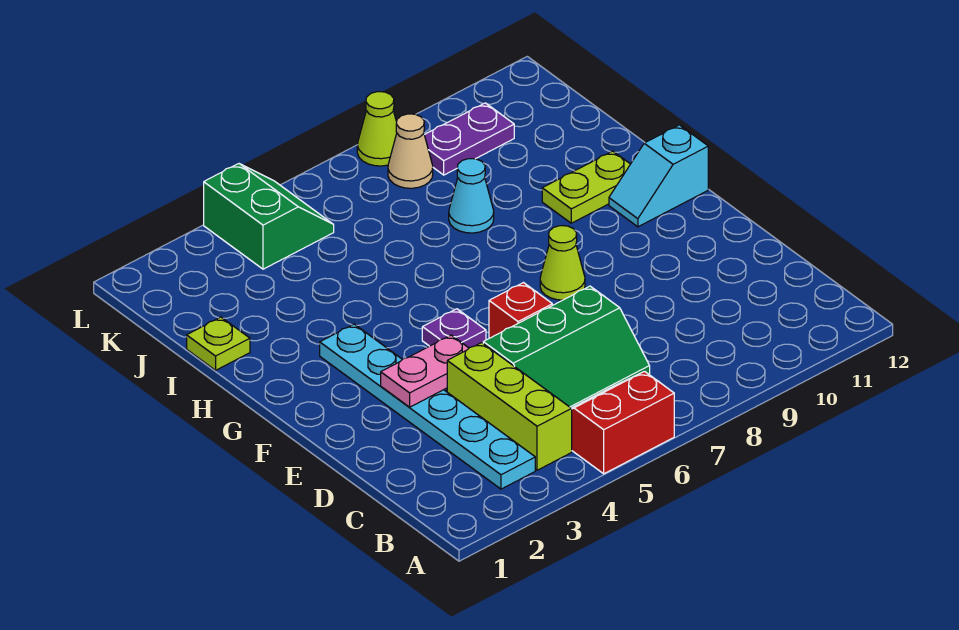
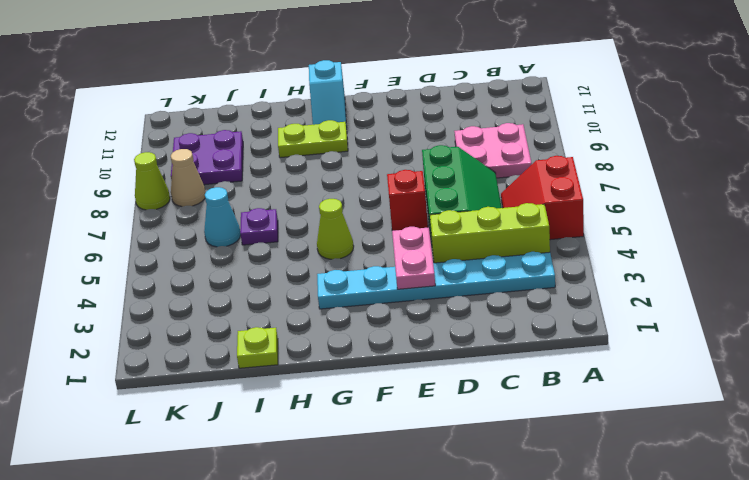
none -> pink plate B8:C9 level 1
purple plate F5 level 1 -> purple plate I6 level 1
lime cone F8 level 1 -> lime cone G5 level 1
lime plate H10:H11 level 1 -> lime plate G10:H10 level 1
cyan cone I8 level 1 -> cyan cone J6 level 1
green slope K4:L5 level 1 top 4 -> none
purple plate K9:K10 level 1 -> purple plate J9:K10 level 1

